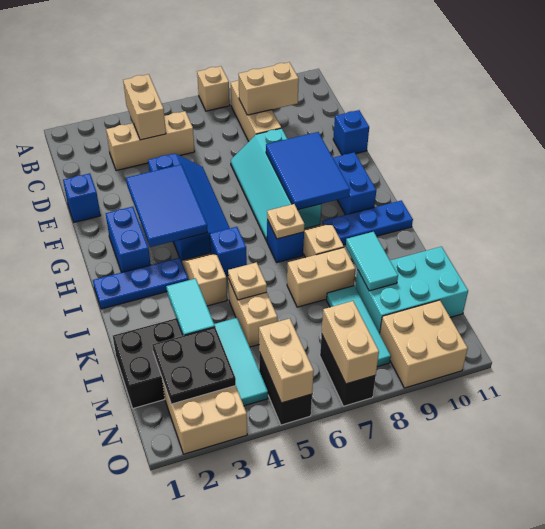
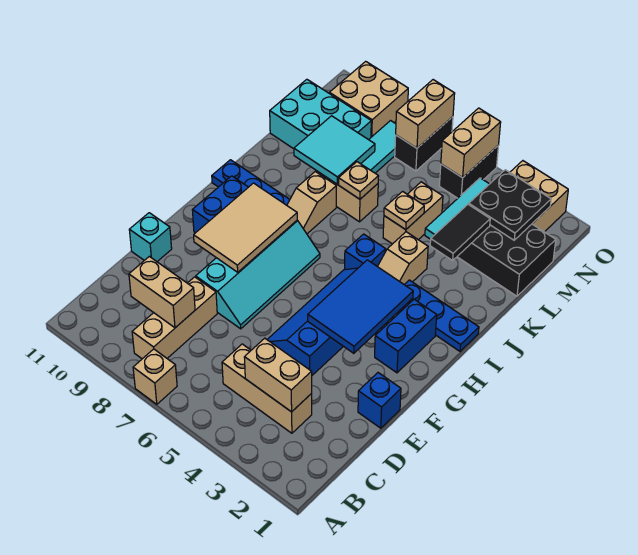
tan brick B4:C4 level 2 -> tan brick C3:C4 level 2
blue brick E11 level 1 -> cyan brick E11 level 1
blue tile F8:H9 level 2 -> tan tile F8:H9 level 2
blue brick I7 level 1 -> none
tan plate I7 level 2 -> tan plate K7 level 2
cyan tile K3:L3 level 2 -> black tile K3:L3 level 2
cyan tile K9:L9 level 2 -> cyan tile K8:L9 level 2

